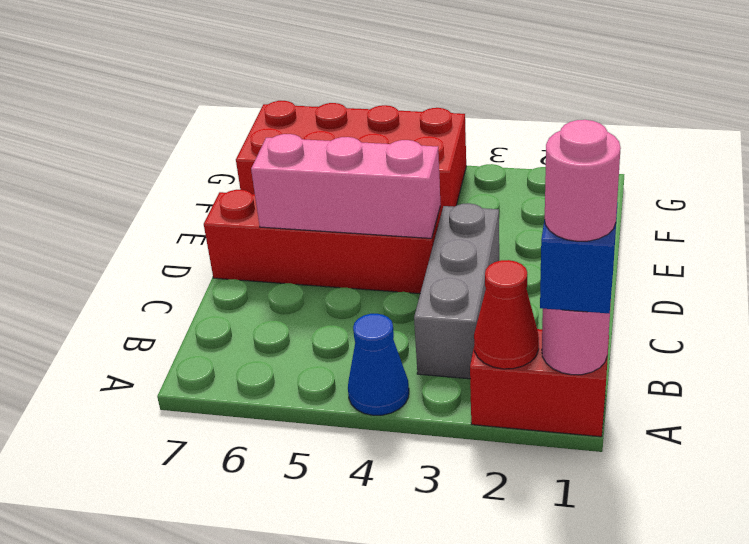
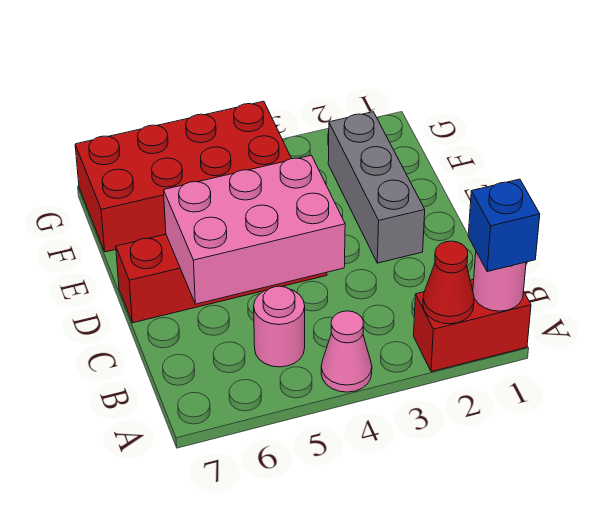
pink round brick A1 level 4 -> pink round brick B5 level 1
blue cone A4 level 1 -> pink cone A4 level 1
grey brick B3:D3 level 1 -> grey brick D2:F2 level 1
pink brick D4:D6 level 2 -> pink brick C4:D6 level 2

